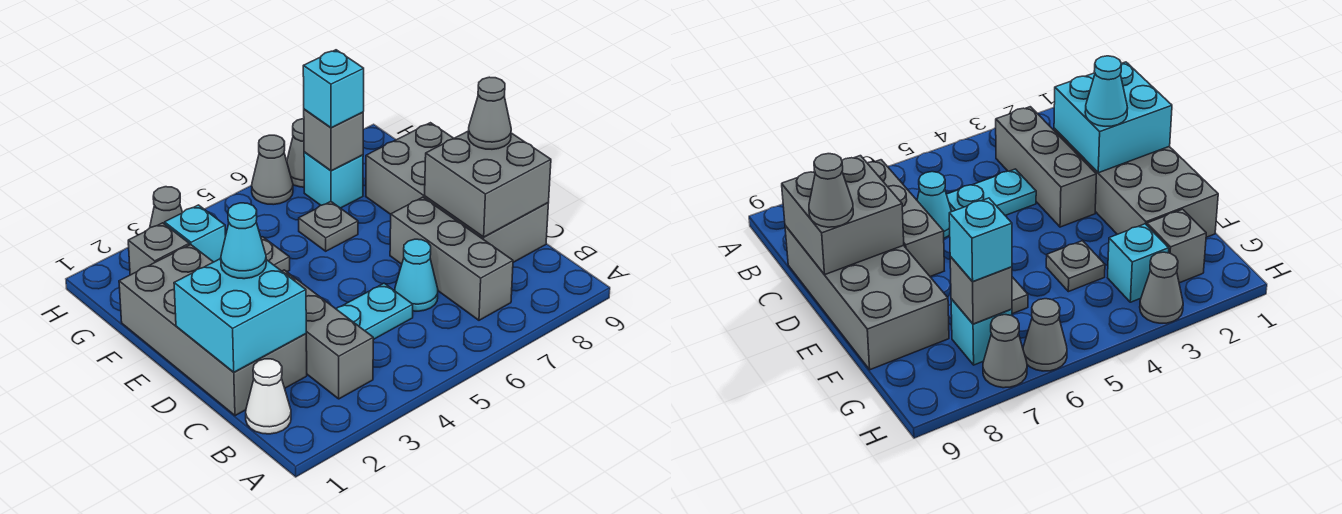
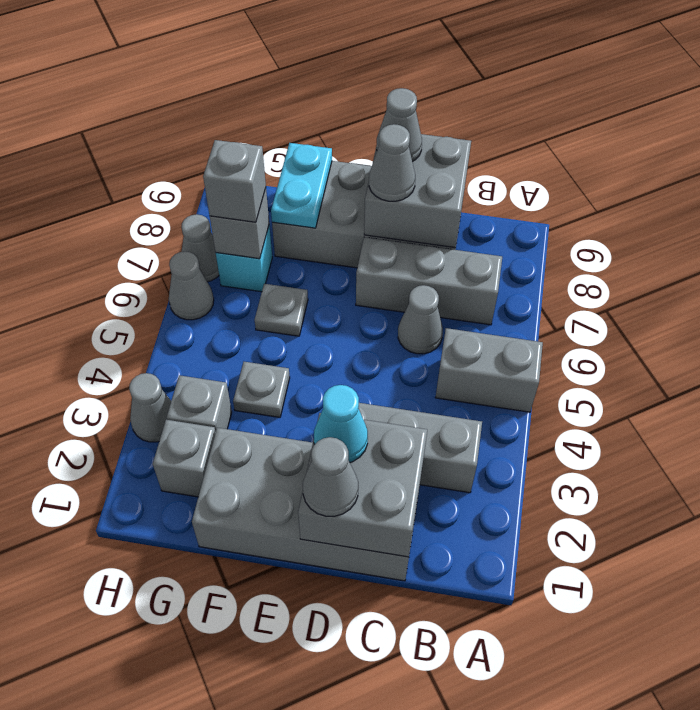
none -> grey brick A5:B5 level 1
white cone B1 level 1 -> none
cyan brick C1:D2 level 2 -> grey brick C1:D2 level 2
cyan plate C4:C5 level 1 -> cyan plate F8:F9 level 2
cyan cone C6 level 1 -> grey cone C6 level 1
none -> grey cone D1 level 3
none -> grey cone D8 level 3
cyan brick G3 level 1 -> grey brick G3 level 1
cyan brick G7 level 3 -> grey brick G7 level 3

